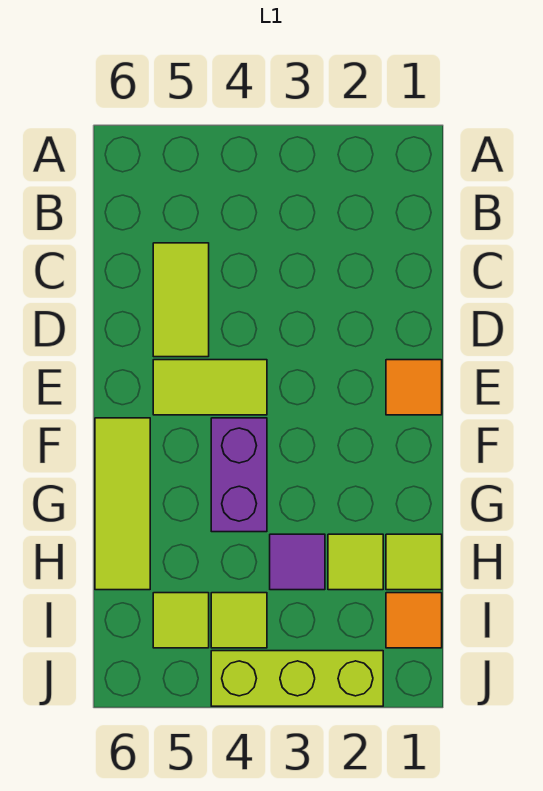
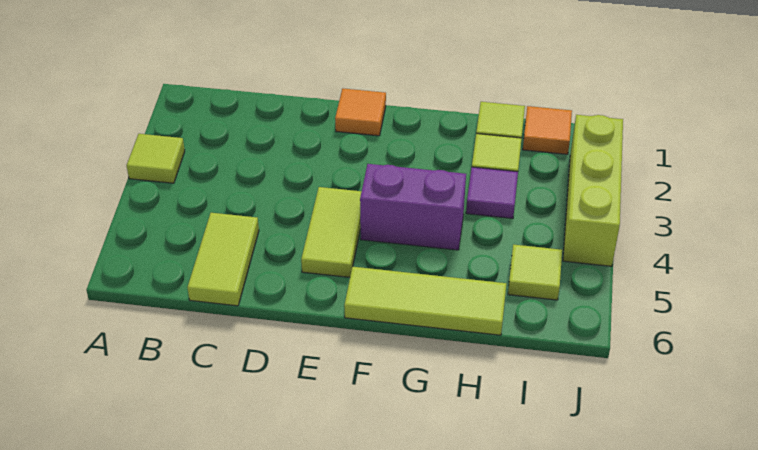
lime tile C5:D5 level 1 -> lime tile C5:C6 level 1
lime tile I4 level 1 -> lime tile A3 level 1

